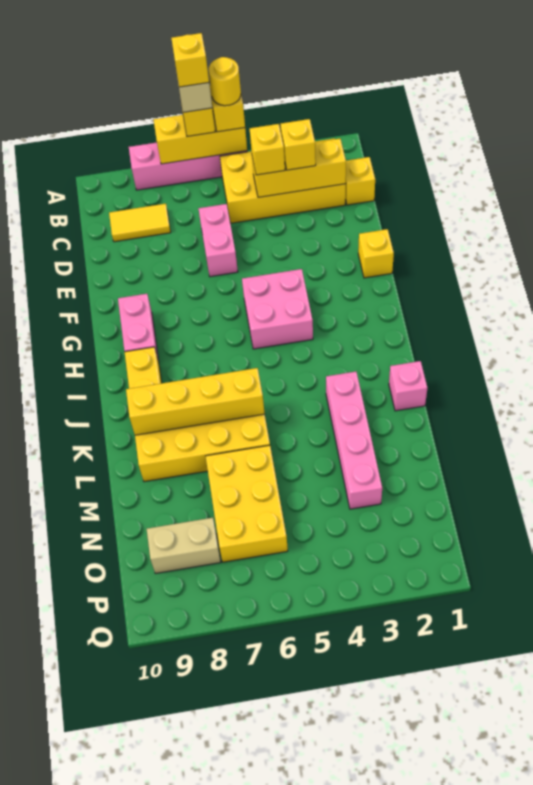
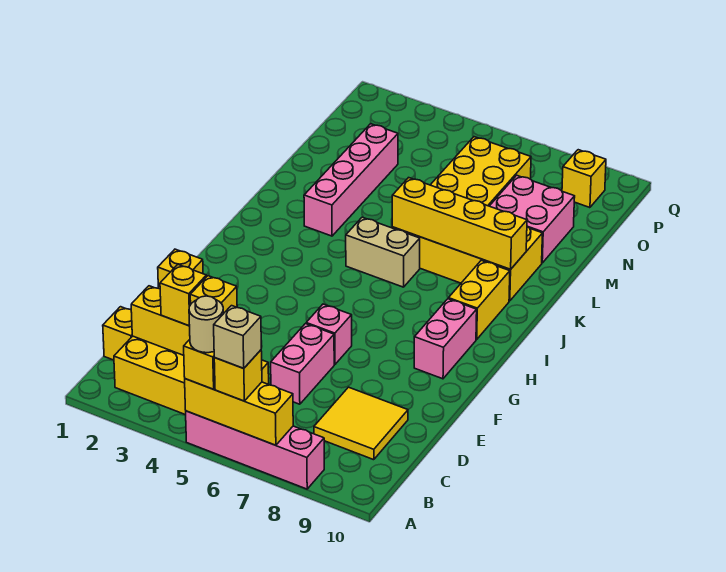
yellow round brick A5 level 4 -> tan round brick A5 level 4
yellow brick A6 level 5 -> yellow brick P9 level 1
yellow tile C8:C9 level 1 -> yellow tile C8:D9 level 1
pink brick G4:H5 level 1 -> pink brick M8:N9 level 1
pink brick K1 level 1 -> pink brick F6 level 1
tan brick O8:O9 level 1 -> tan brick J5:J6 level 1

